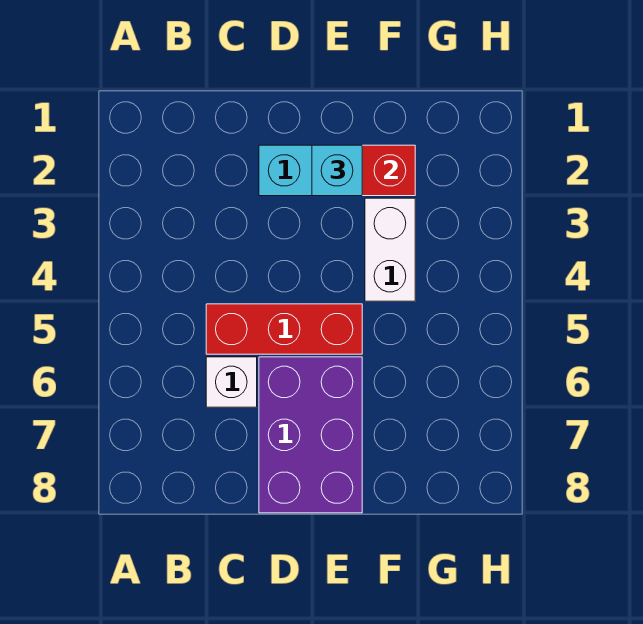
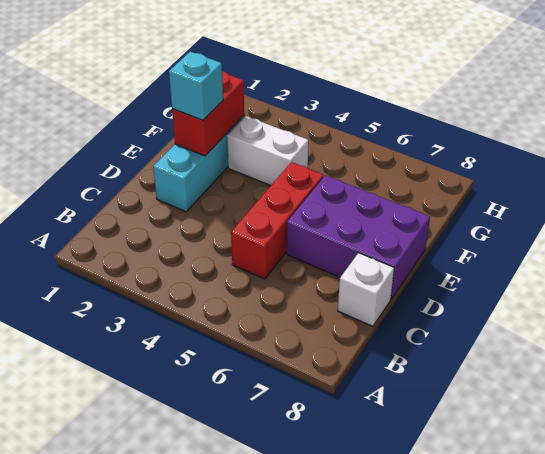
white brick C6 level 1 -> white brick C8 level 1

